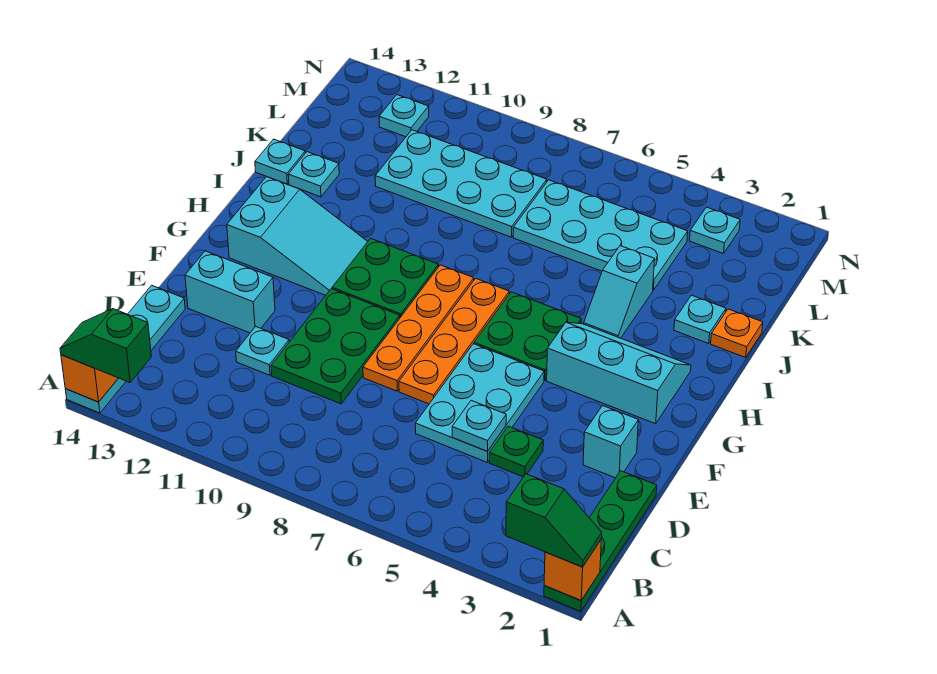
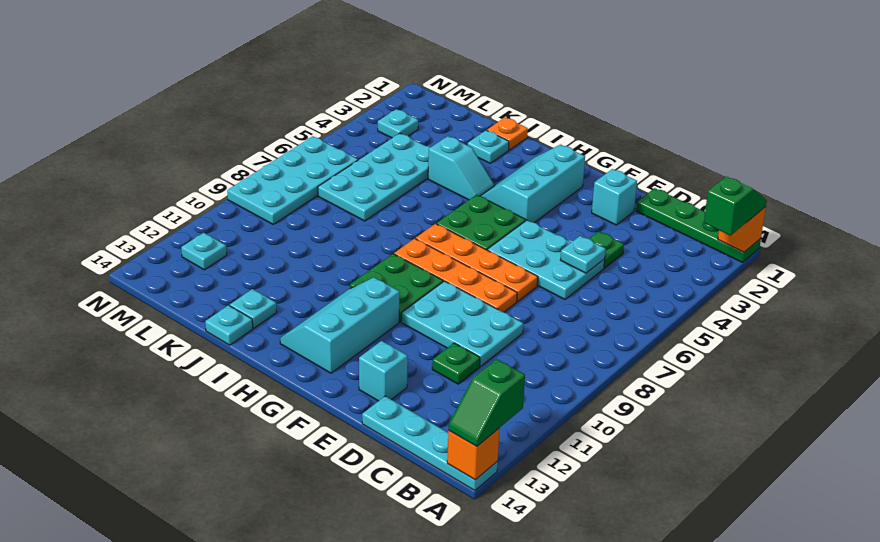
green plate D9:F10 level 1 -> cyan plate D9:F10 level 1
cyan plate D11 level 1 -> green plate D11 level 1
cyan brick E12:E13 level 1 -> cyan brick E13 level 1
cyan slope G11:H13 level 1 top 13 -> cyan slope G11:H13 level 1 top G
cyan plate K8:L11 level 1 -> cyan plate M6:N9 level 1

